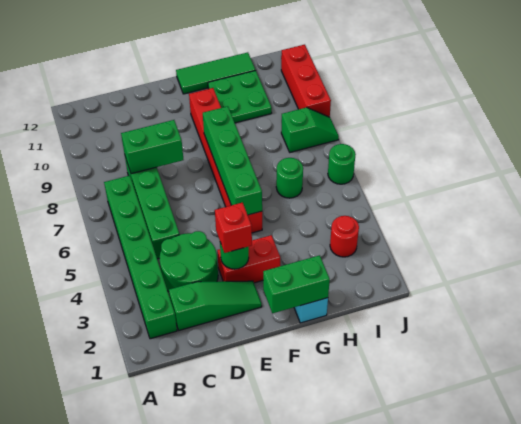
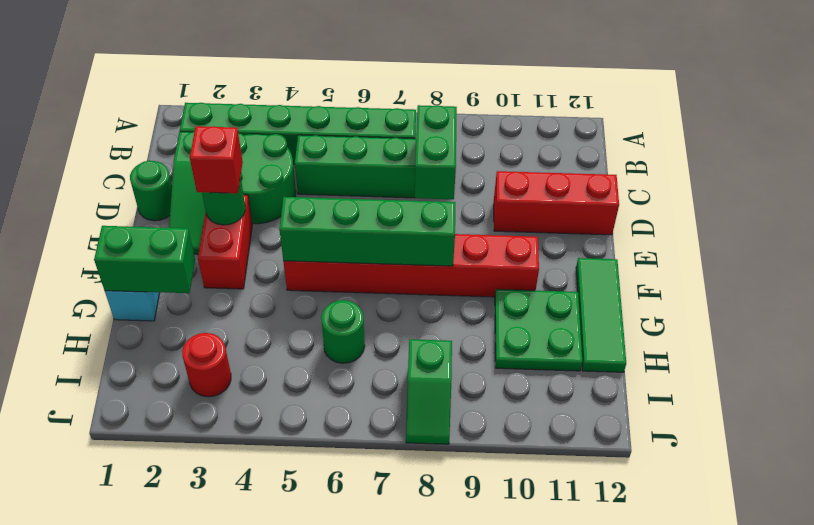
green brick F1:G1 level 2 -> green brick G1:G2 level 2
green round brick J6 level 1 -> green round brick D1 level 1
red brick J9:J11 level 1 -> red brick D10:D12 level 1

